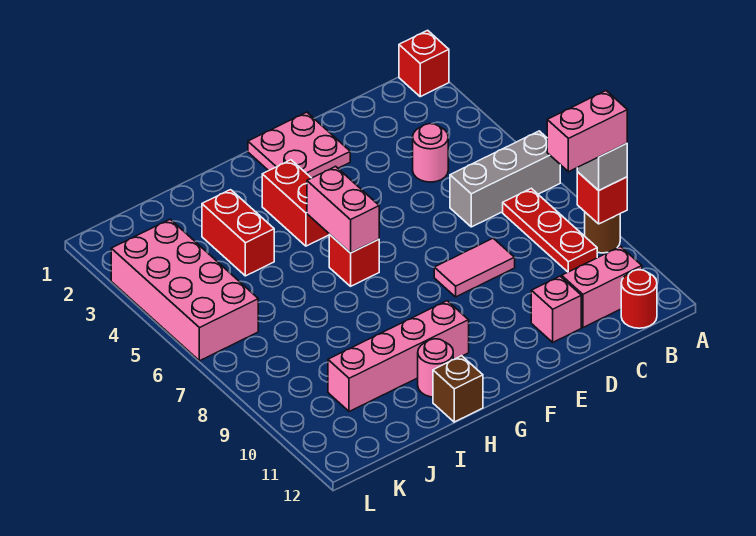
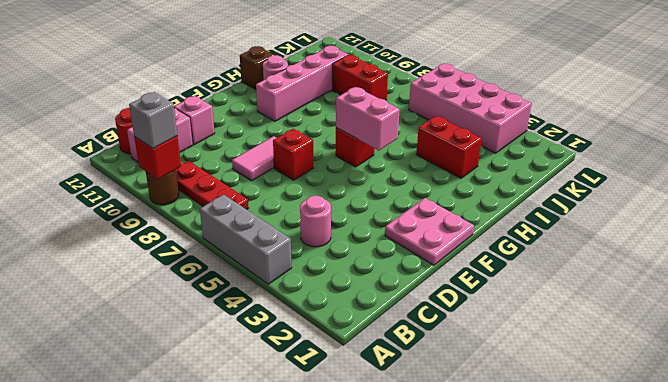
red brick A1 level 1 -> red brick E7 level 1
grey brick A6:C6 level 1 -> grey brick A4:A6 level 1
pink brick A9:B9 level 4 -> none
red brick G3:G4 level 1 -> red brick J8:J9 level 1

